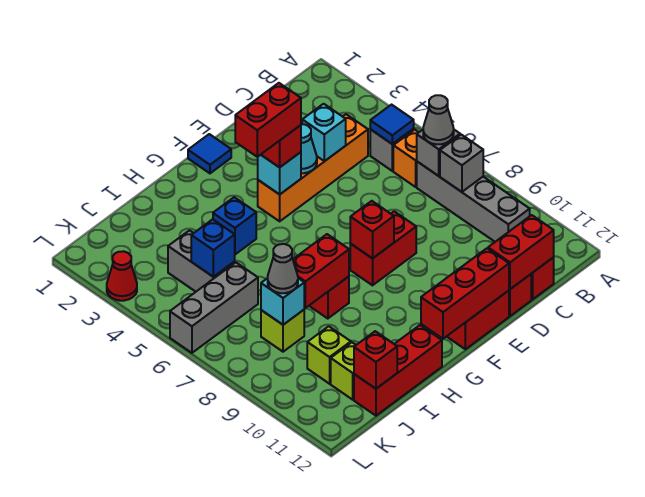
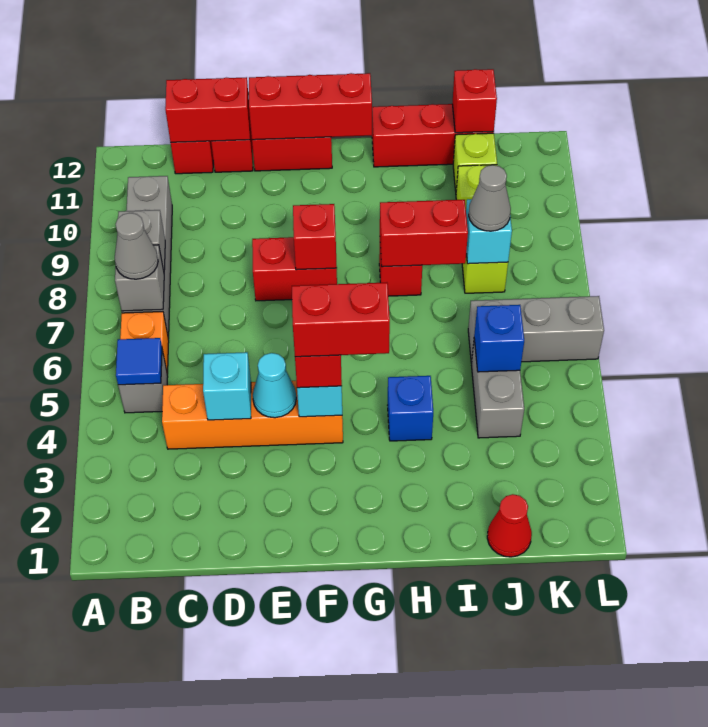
blue tile F1 level 1 -> none
red cone L3 level 1 -> red cone J1 level 1

